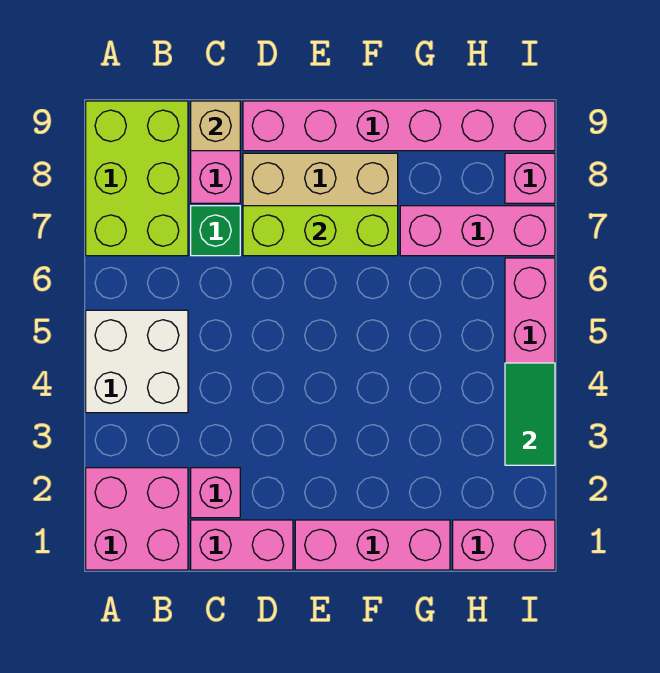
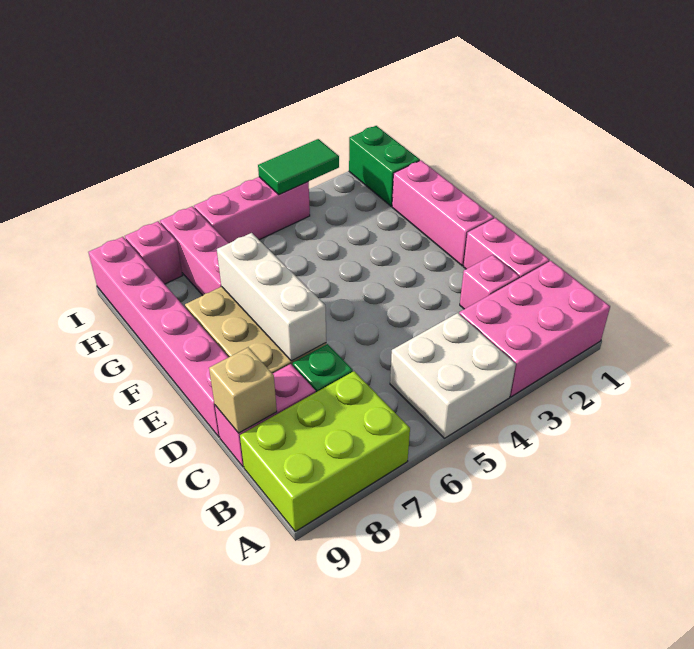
pink brick A1:B2 level 1 -> pink brick A1:B3 level 1
lime brick D7:F7 level 2 -> white brick D7:F7 level 2
pink brick H1:I1 level 1 -> green brick H1:I1 level 1

